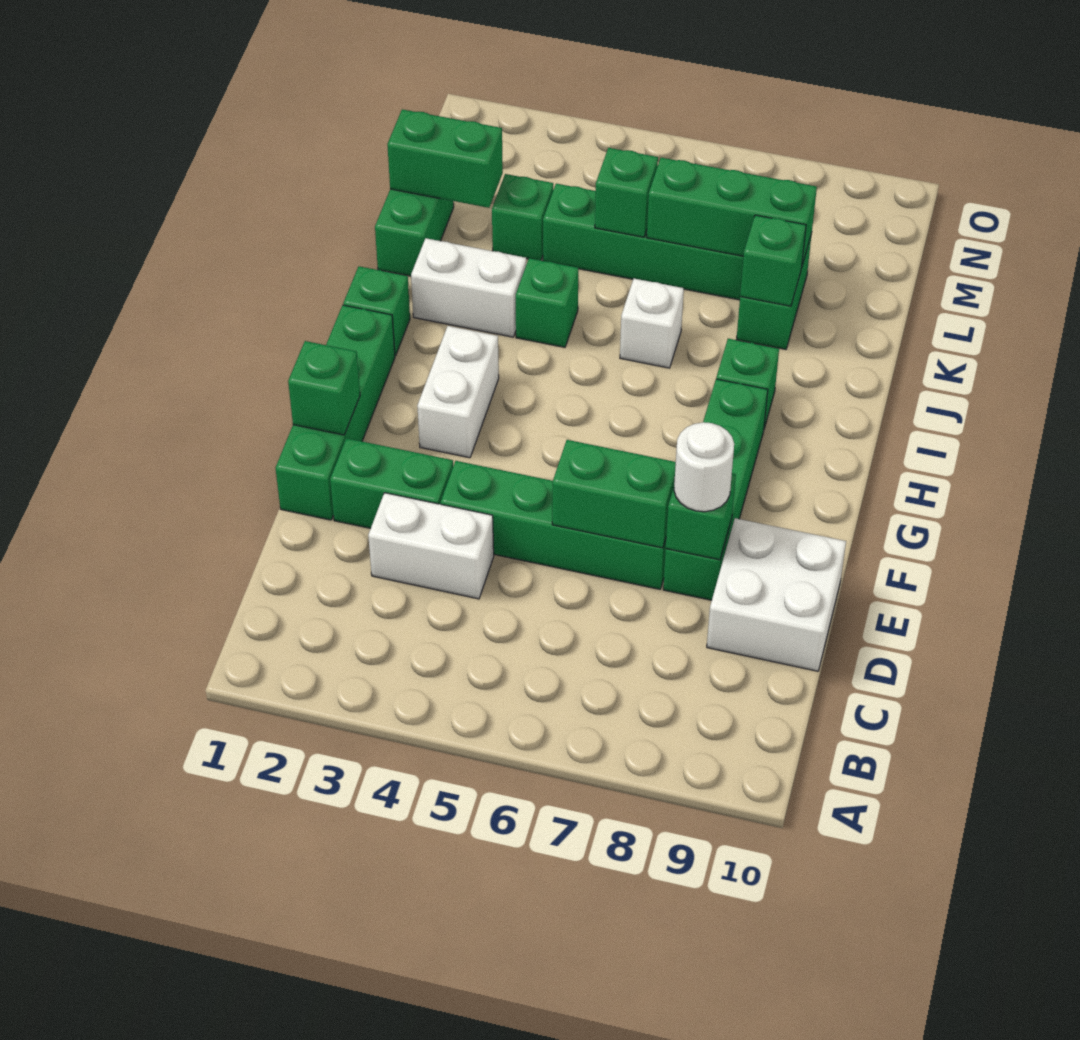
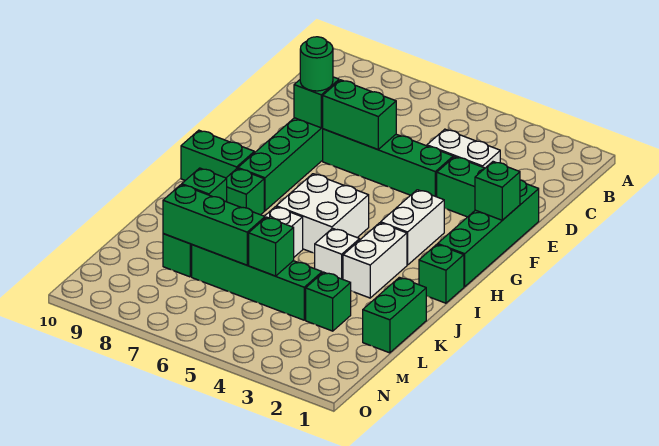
white brick D9:E10 level 1 -> white brick H5:I6 level 1
white round brick E8 level 3 -> green round brick E8 level 3
white brick J2:J3 level 1 -> white brick I3:J3 level 1
green brick J4 level 1 -> white brick J4 level 1
green brick L1:L2 level 2 -> green brick H9:H10 level 1

